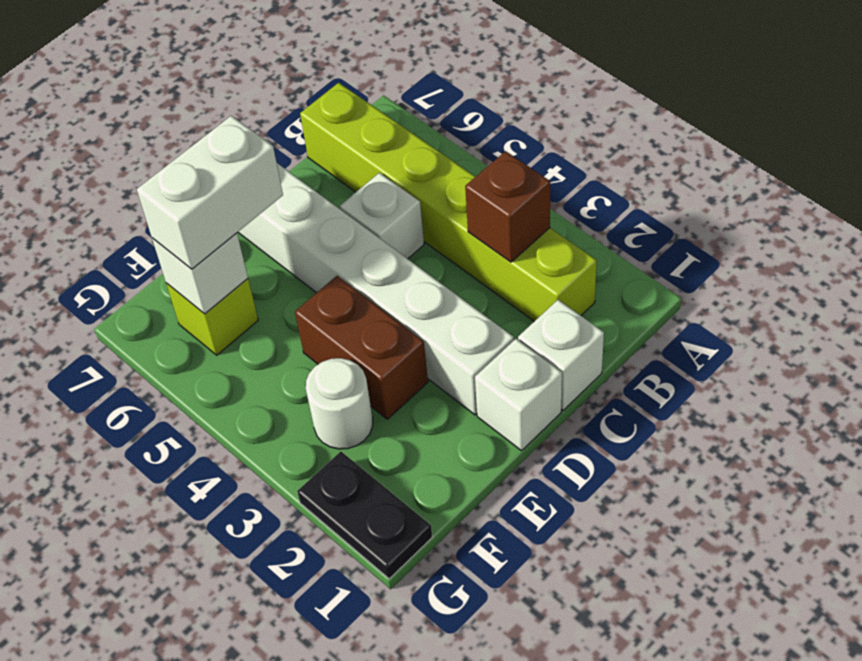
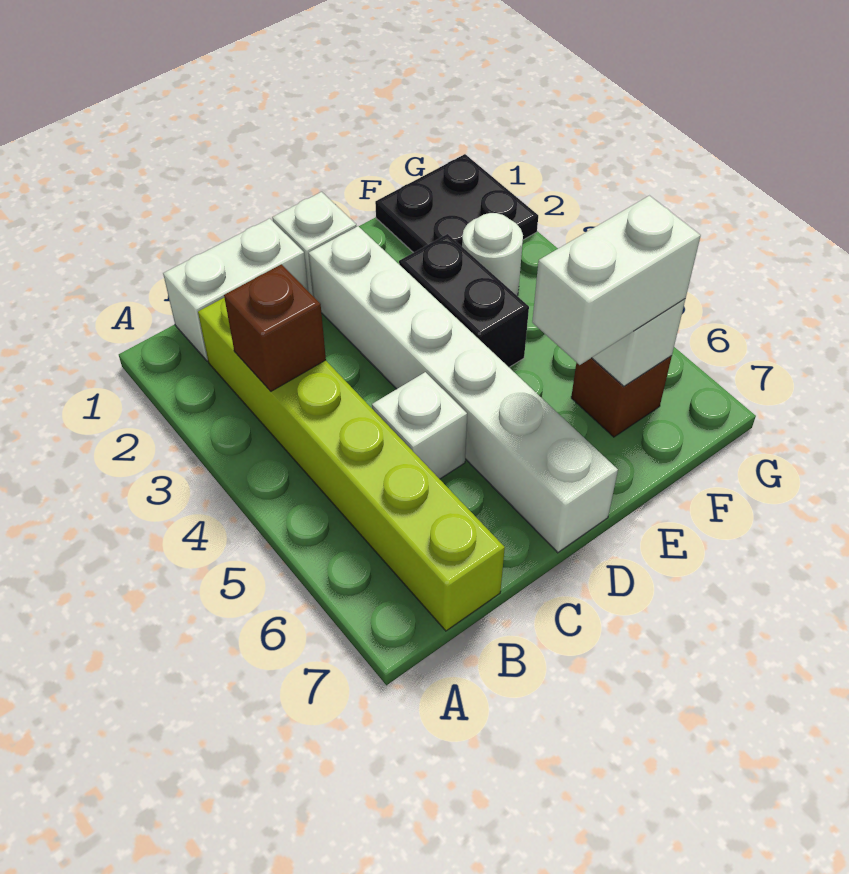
white brick C1 level 1 -> white brick B1:C1 level 1
brown brick E3:E4 level 1 -> black brick E3:E4 level 1
lime brick F6 level 1 -> brown brick F6 level 1
black plate G1:G2 level 1 -> black plate F1:G2 level 1

